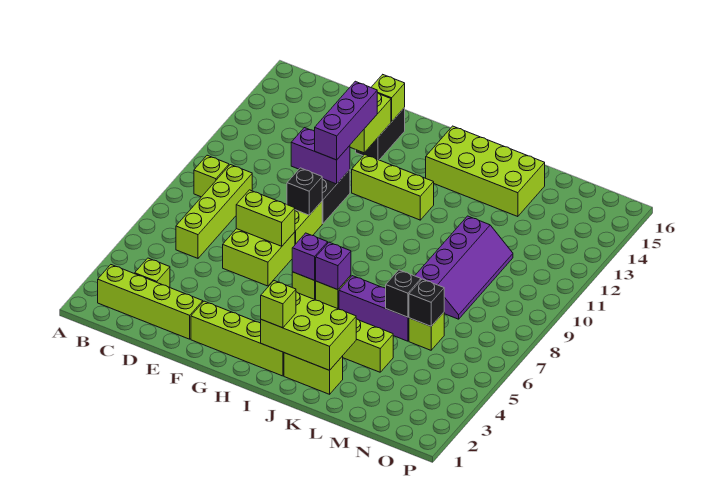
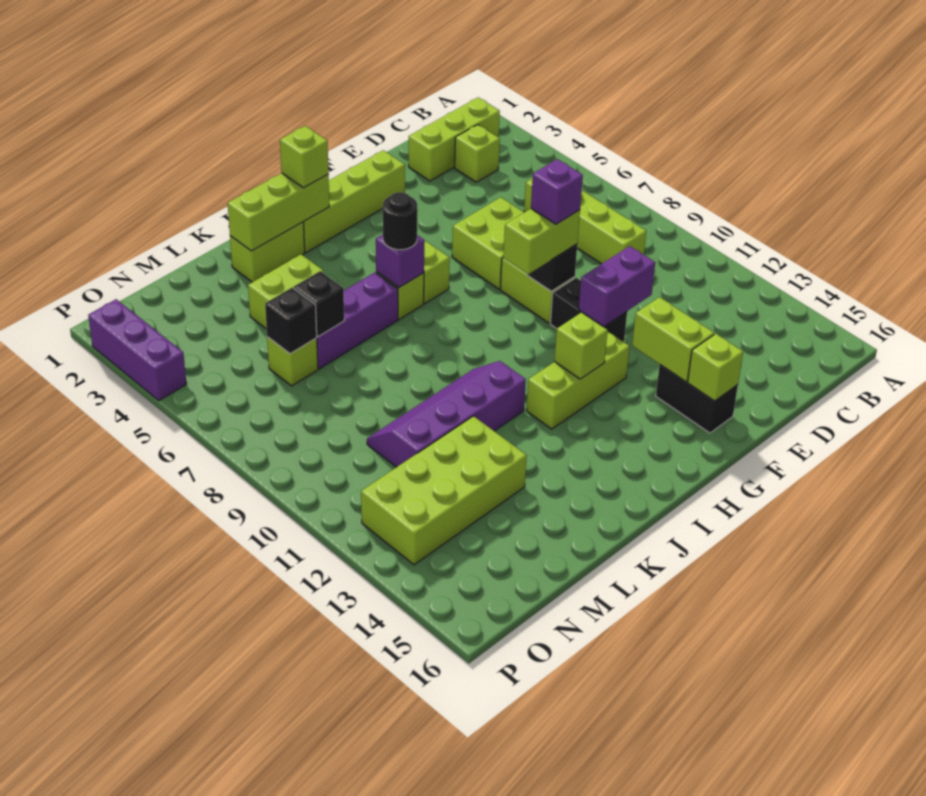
lime brick B2:E2 level 1 -> lime brick B2:D2 level 1
lime brick B9 level 1 -> lime brick H12 level 2
lime brick E7:F7 level 2 -> lime brick F9:G9 level 3
purple brick F11:F13 level 3 -> purple brick P2:P4 level 1
purple brick H6 level 2 -> purple brick F9 level 4
lime brick I2:K3 level 2 -> lime brick I2:K2 level 2
none -> black round brick I6 level 3
lime brick I14:L15 level 1 -> lime brick L12:O13 level 1
purple slope L8:M11 level 1 top L -> purple slope J10:M11 level 1 top 11

